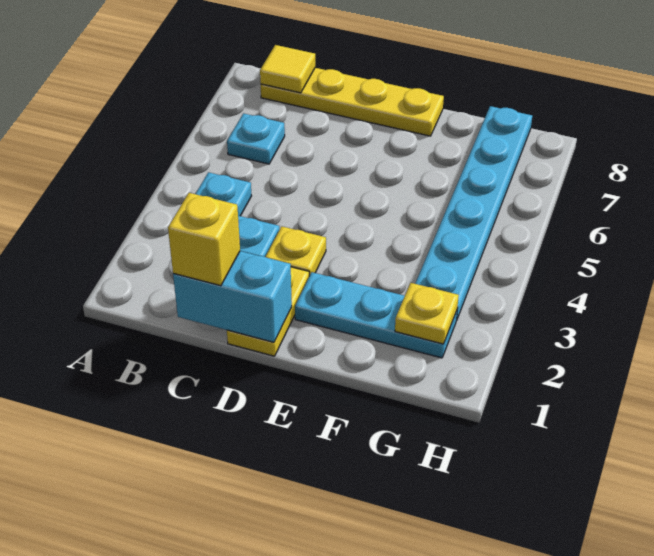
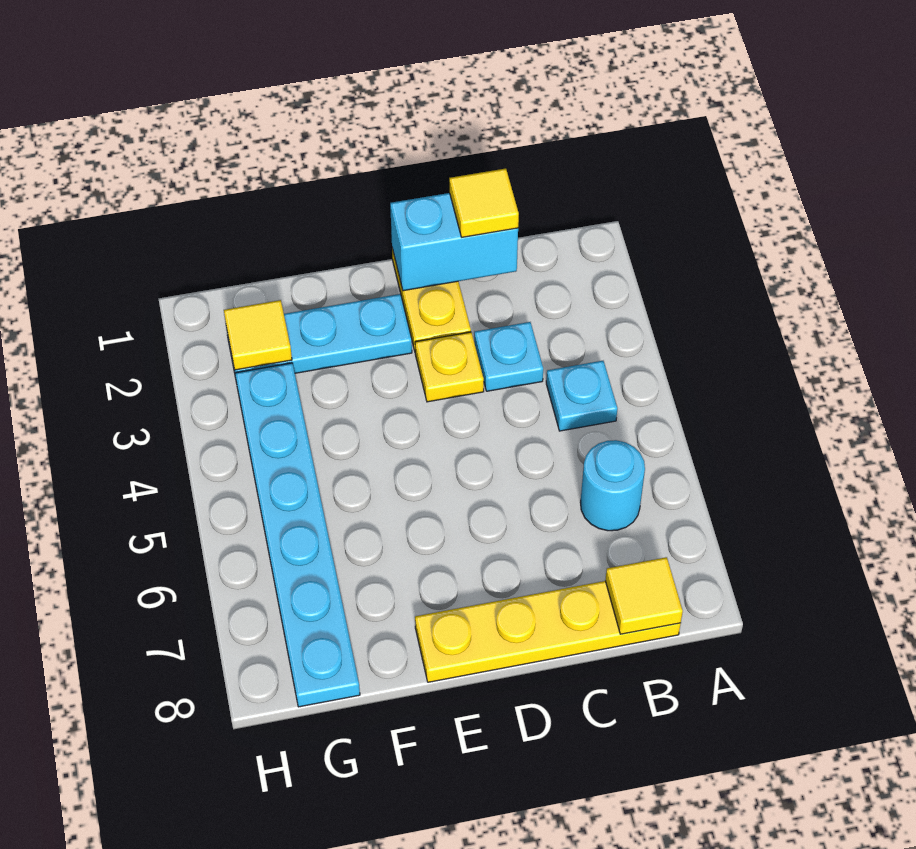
cyan plate B6 level 1 -> cyan round brick B6 level 1
yellow brick C1 level 3 -> yellow tile C1 level 3
yellow plate G2 level 2 -> yellow tile G2 level 2

